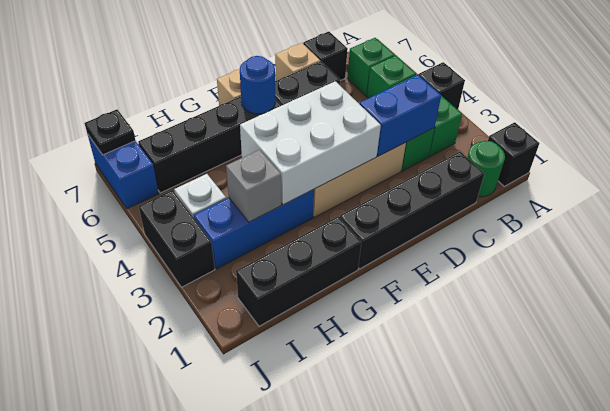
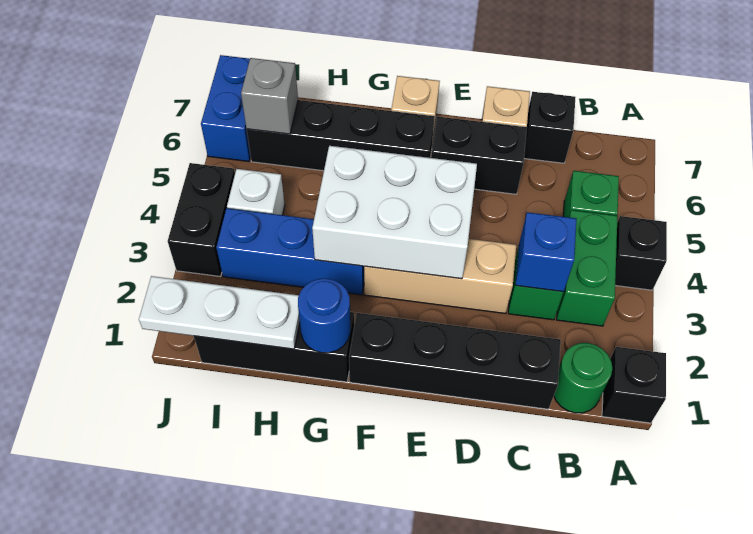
green brick B6 level 1 -> none
blue brick C3:D3 level 2 -> blue brick C3 level 2
blue round brick F6 level 2 -> blue round brick G1 level 2
none -> white plate H1:J1 level 2
grey brick H3 level 2 -> grey brick I6 level 2
black plate J7 level 2 -> none

